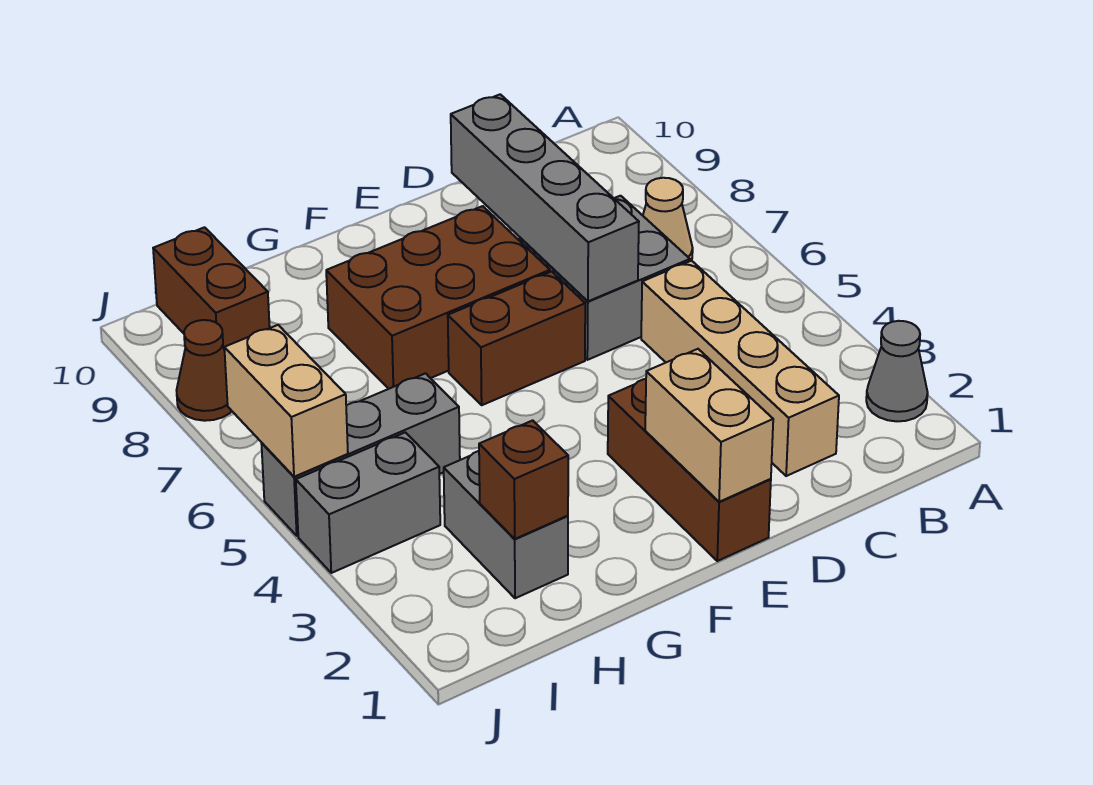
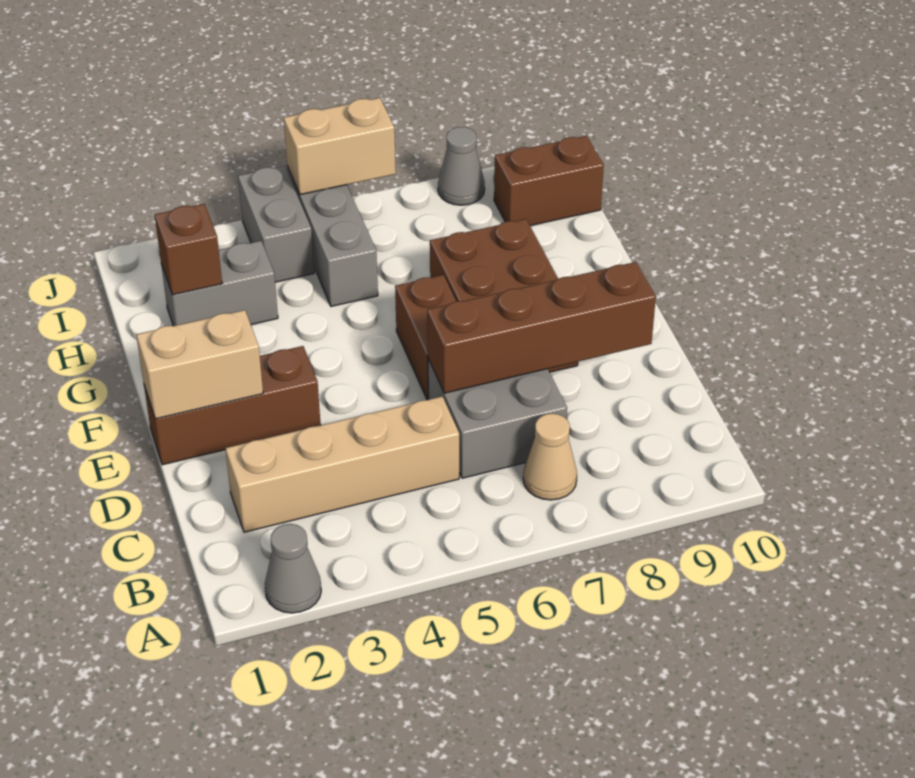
grey brick D6:D9 level 2 -> brown brick D6:D9 level 2
brown cone J8 level 1 -> grey cone J8 level 1

